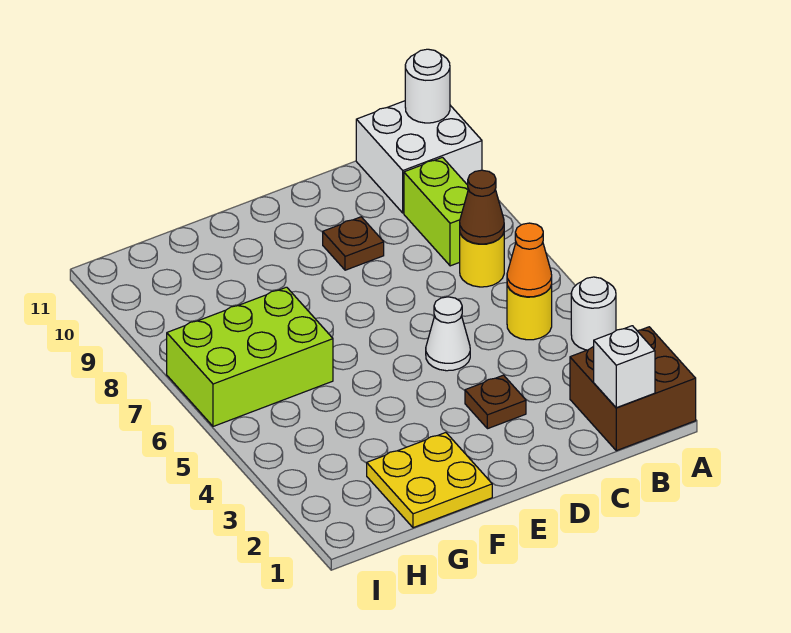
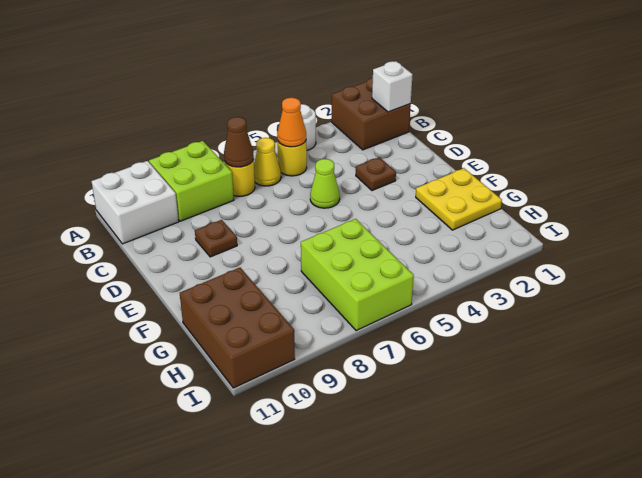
white round brick A11 level 2 -> none
none -> yellow cone B6 level 1
lime brick B8:B9 level 1 -> lime brick A8:B9 level 1
white cone D5 level 1 -> lime cone D5 level 1
none -> brown brick G10:I11 level 1

